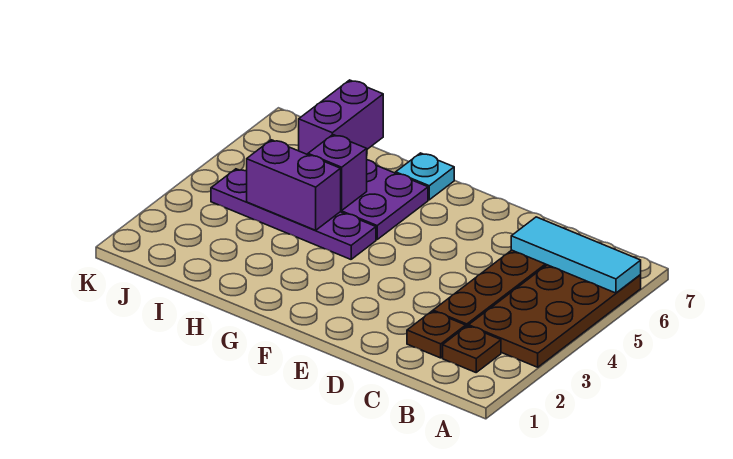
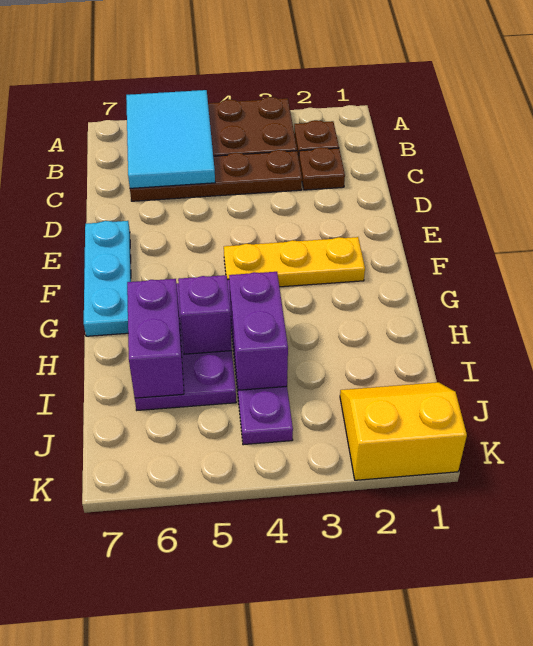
cyan tile A6:C6 level 2 -> cyan tile A5:C6 level 2
none -> yellow plate F2:F4 level 1
cyan plate G7 level 1 -> cyan plate E7:G7 level 1
purple brick I6:I7 level 2 -> purple brick H6:I6 level 2
none -> yellow slope J1:K2 level 1 top K

